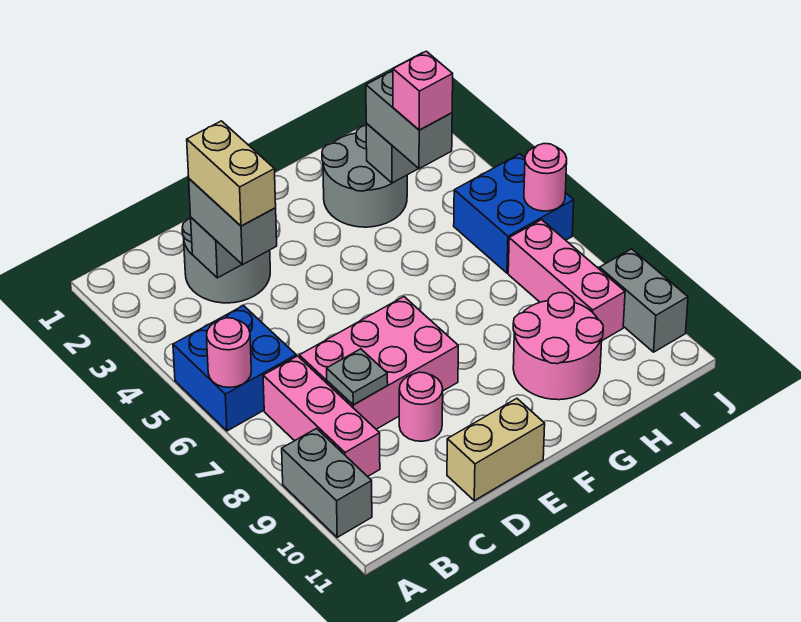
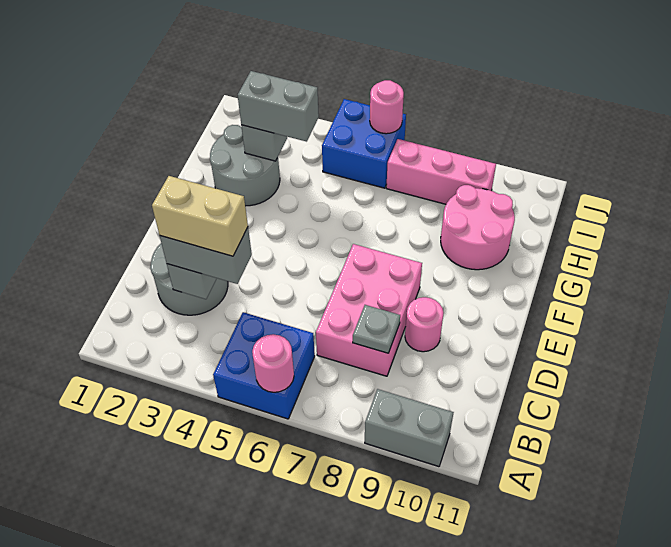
pink brick B7:B9 level 1 -> none
tan brick D11:E11 level 1 -> none
pink brick H4 level 4 -> none
grey brick J9:J10 level 1 -> none

